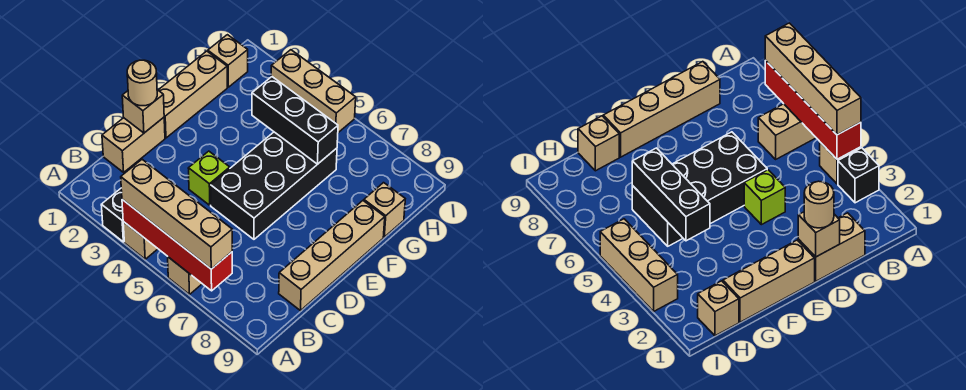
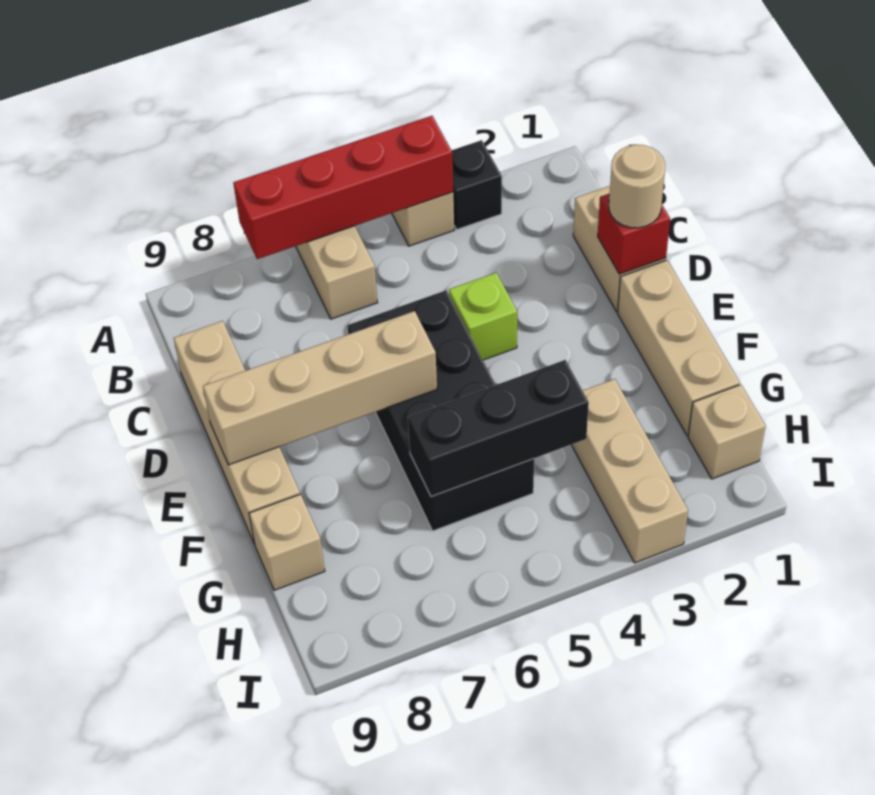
tan brick A4:A7 level 3 -> tan brick E6:E9 level 2
tan brick D1 level 2 -> red brick D1 level 2
tan brick I3:I5 level 1 -> tan brick G3:I3 level 1

